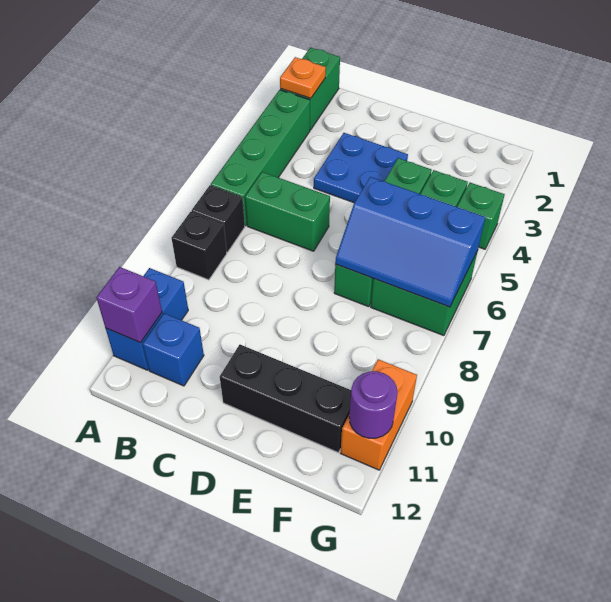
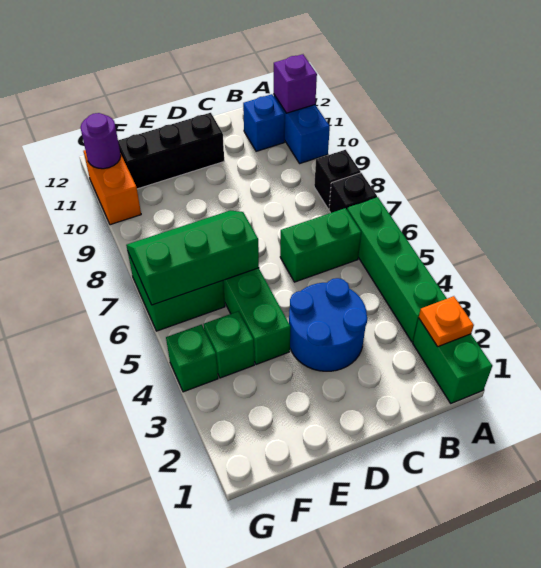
blue plate C3:D4 level 1 -> blue round brick C3:D4 level 1
blue slope E6:G7 level 2 top 6 -> green slope E6:G7 level 2 top 6

